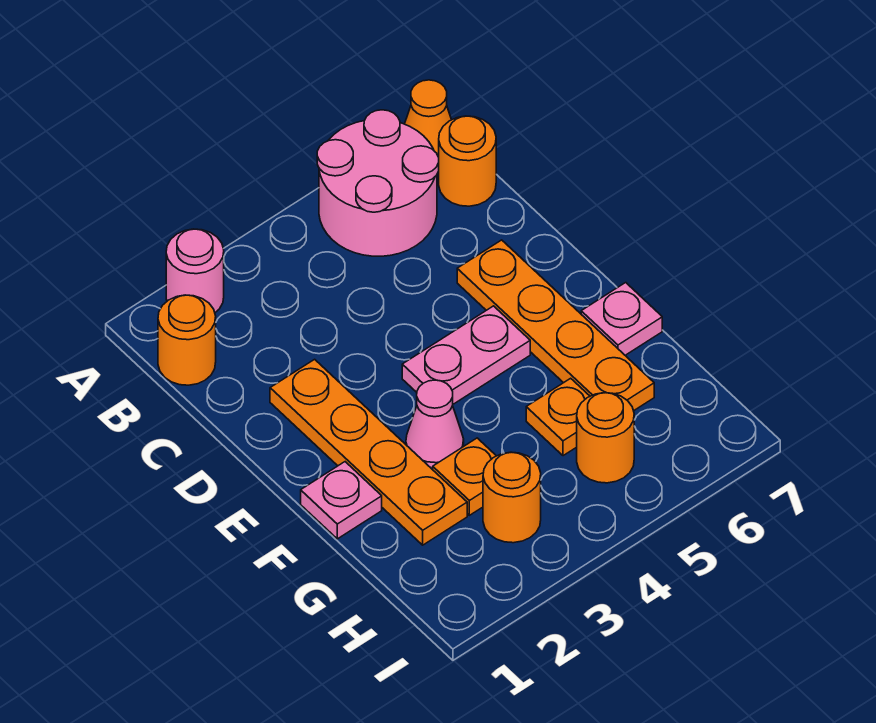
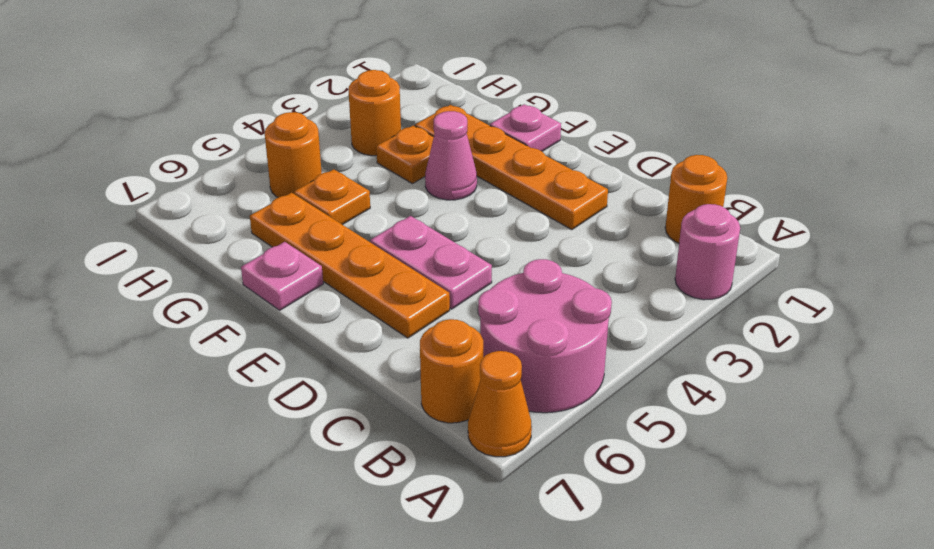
pink plate E4:E5 level 1 -> pink plate D5:E5 level 1

